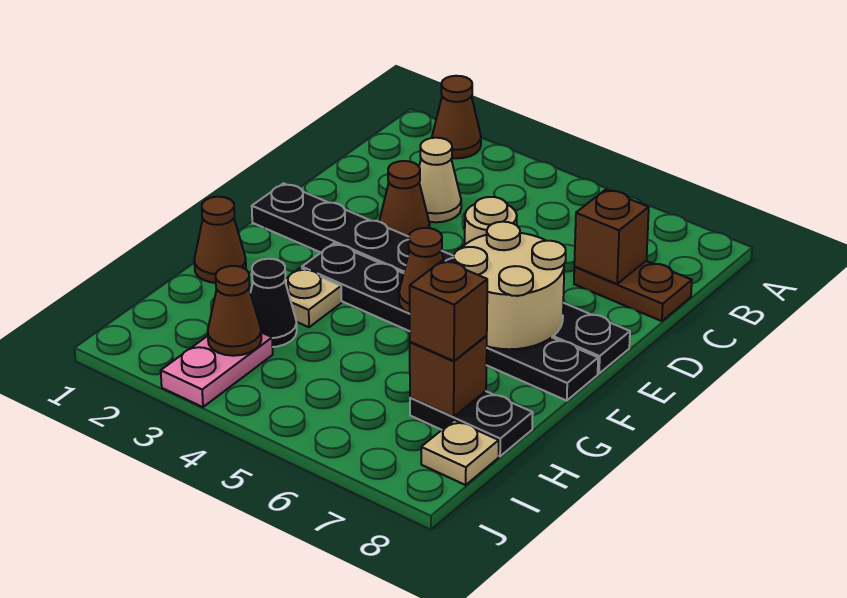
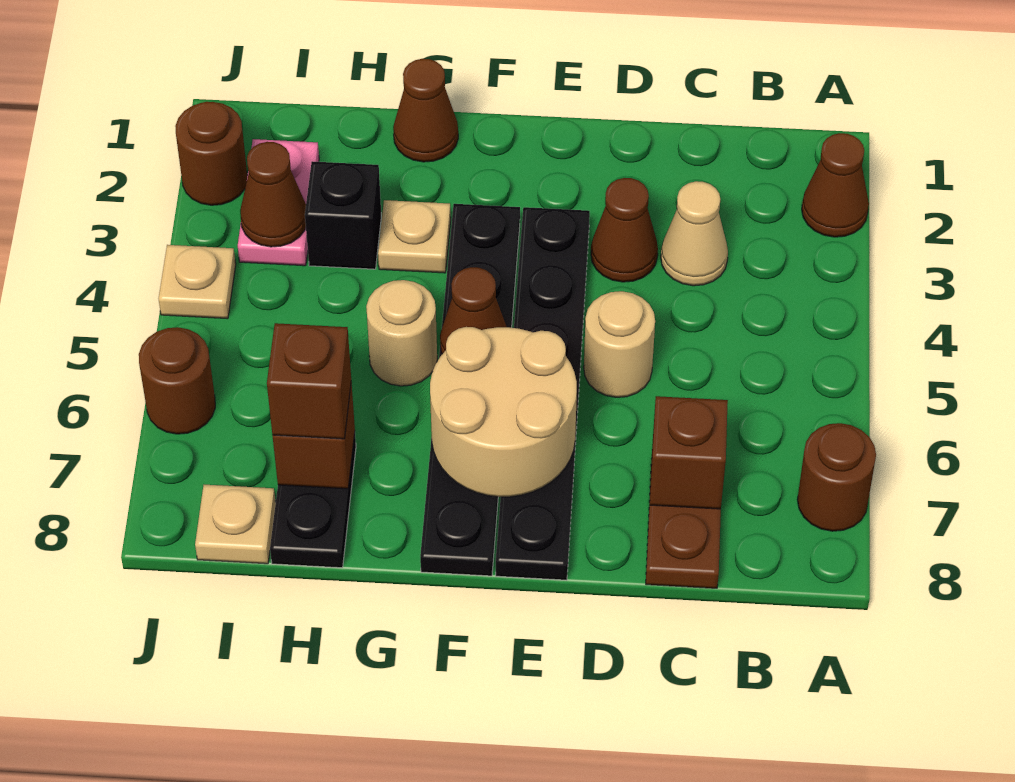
none -> brown round brick A7 level 1
black plate E1:E8 level 1 -> black plate E3:E8 level 1
none -> tan round brick G5 level 1
black cone H3 level 1 -> black brick H3 level 1
pink plate I3:J3 level 1 -> pink plate I2:I3 level 1
none -> brown round brick J2 level 1
none -> tan plate J4 level 1
none -> brown round brick J6 level 1

